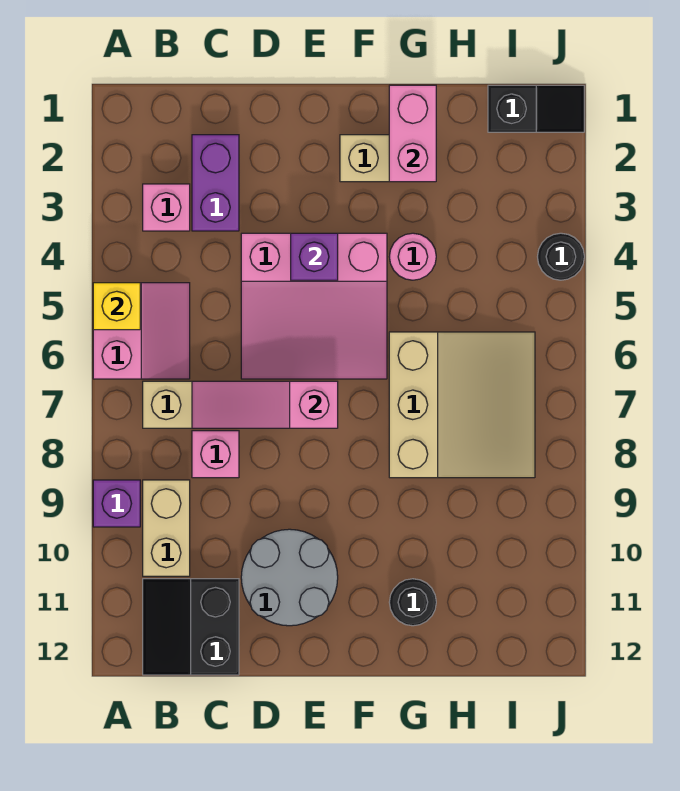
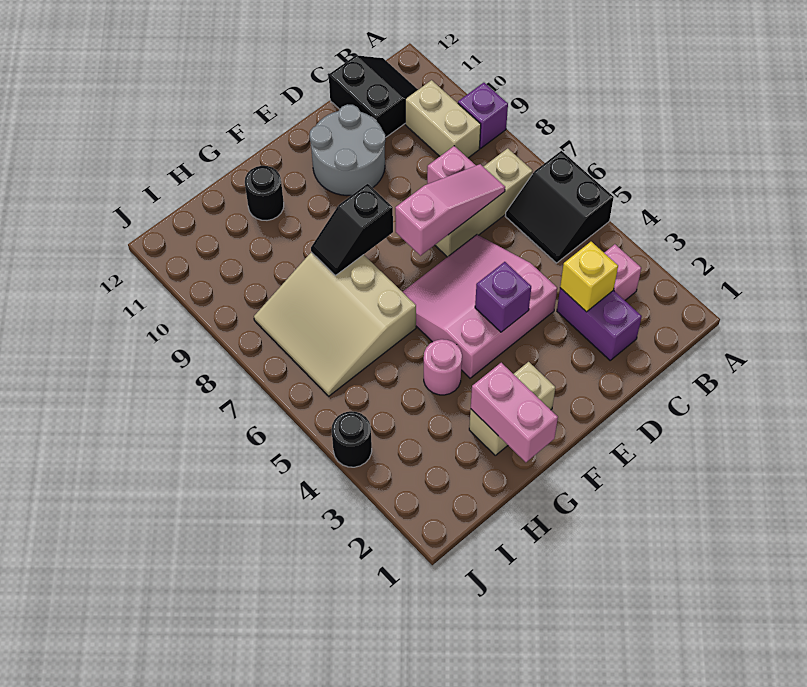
pink slope A5:B6 level 1 top A -> black slope A5:B6 level 1 top A
yellow brick A5 level 2 -> yellow brick C3 level 2
black slope I1:J1 level 1 top I -> black slope F8:G8 level 2 top F

